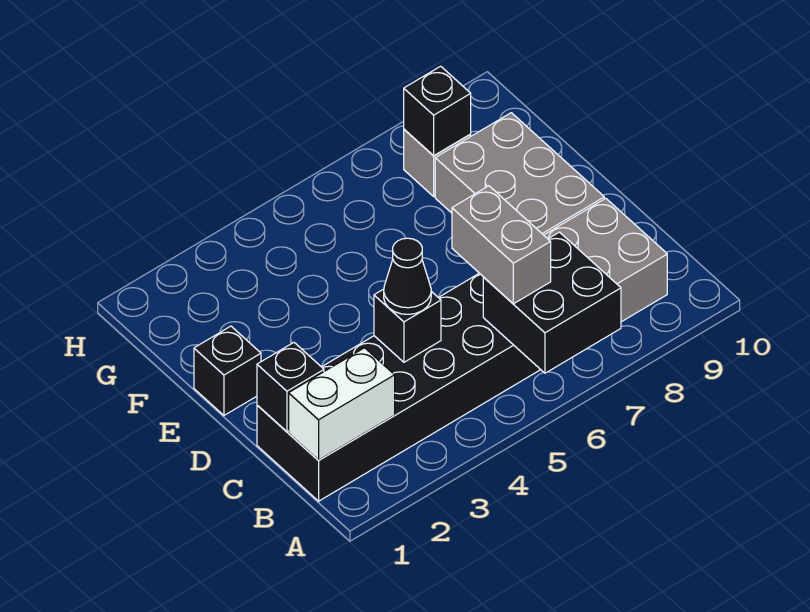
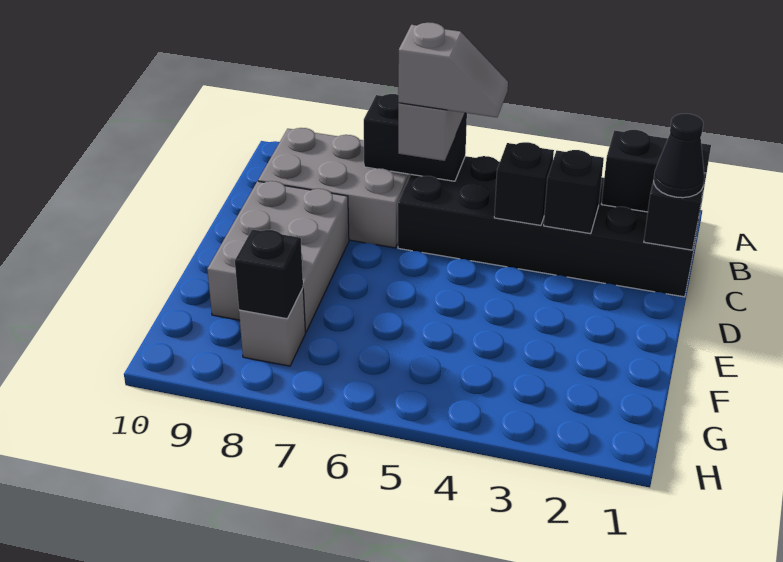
black brick A6:B7 level 2 -> black brick B6:B7 level 2
white brick B1:B2 level 2 -> black brick B1:B2 level 2
black cone C4 level 3 -> black cone C1 level 3
none -> grey slope C5:C6 level 4 top 6
black brick E1 level 1 -> black brick C3 level 2

